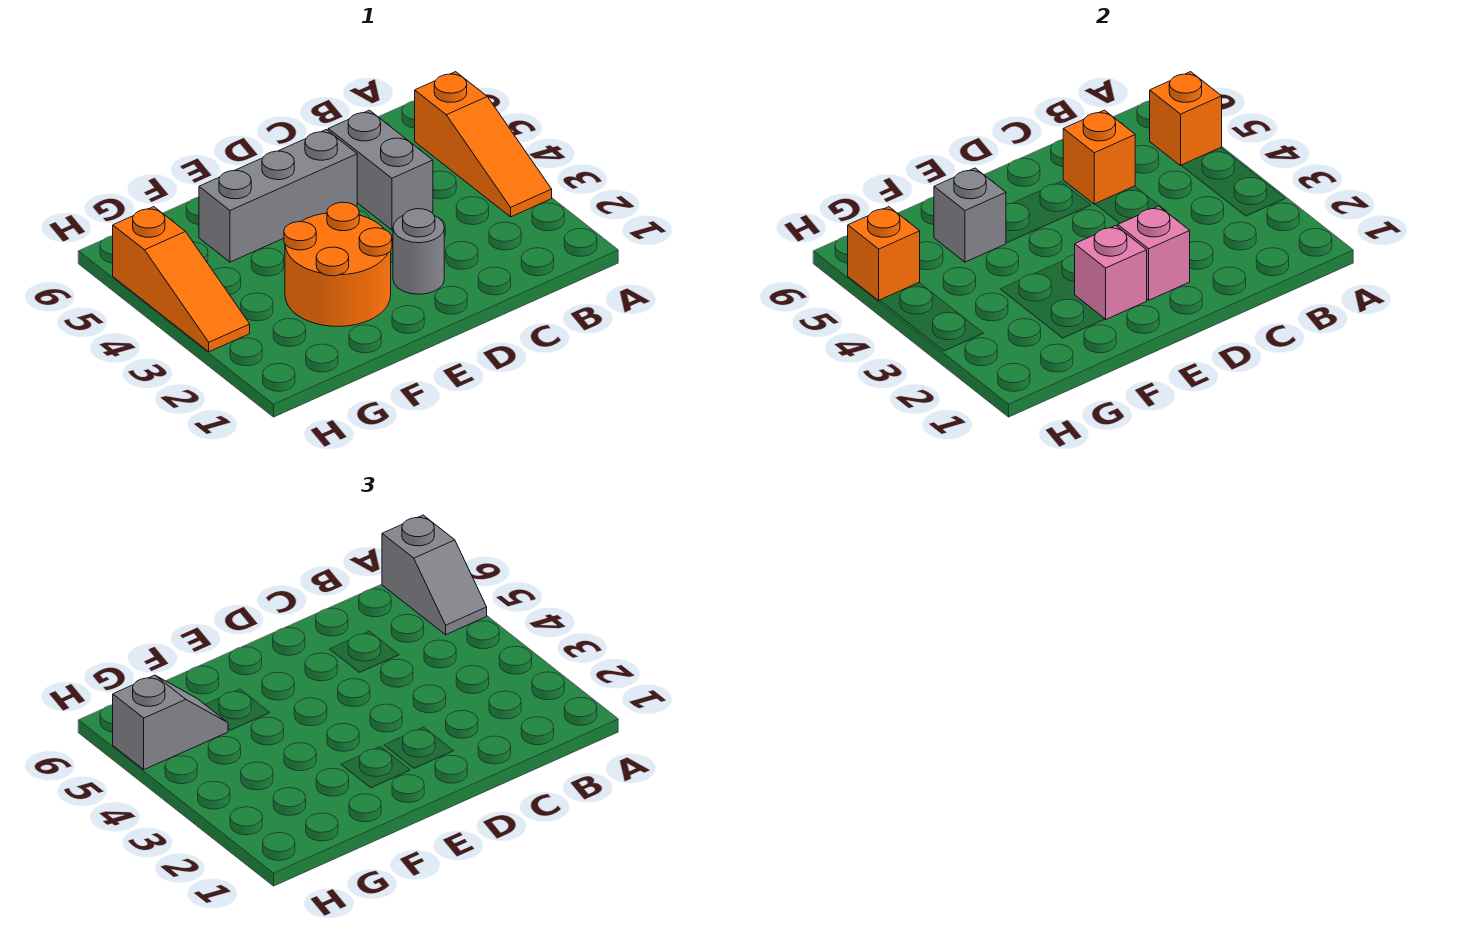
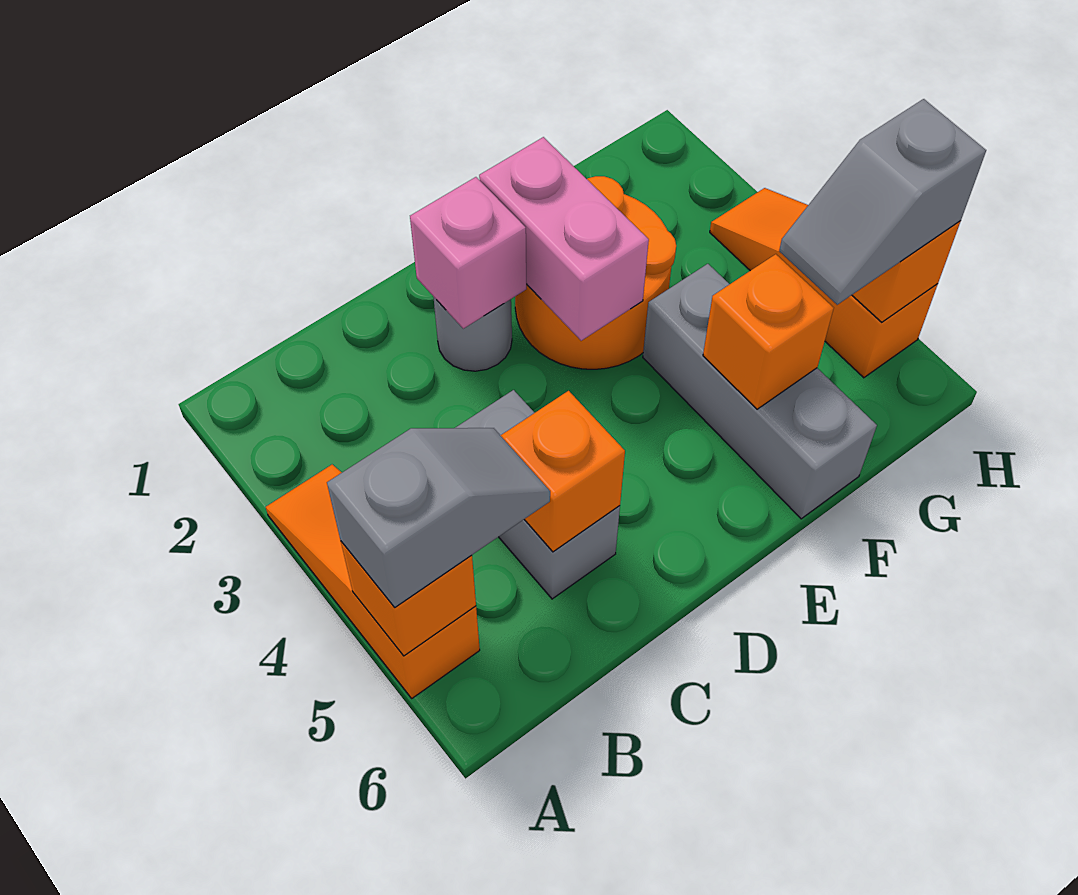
grey slope A5:A6 level 3 top 6 -> grey slope A5:B5 level 3 top A
grey brick D5:F5 level 1 -> grey brick F4:F6 level 1
pink brick E2 level 2 -> pink brick E2:E3 level 2
grey brick F5 level 2 -> orange brick F5 level 2

